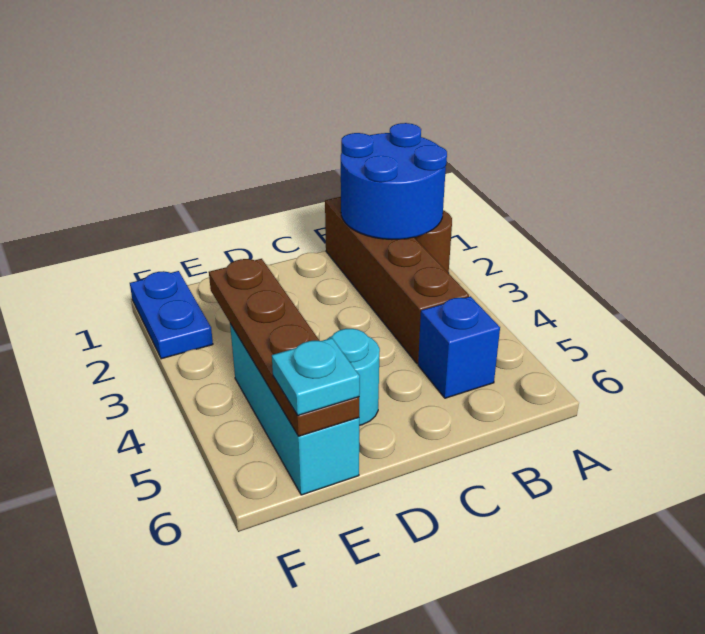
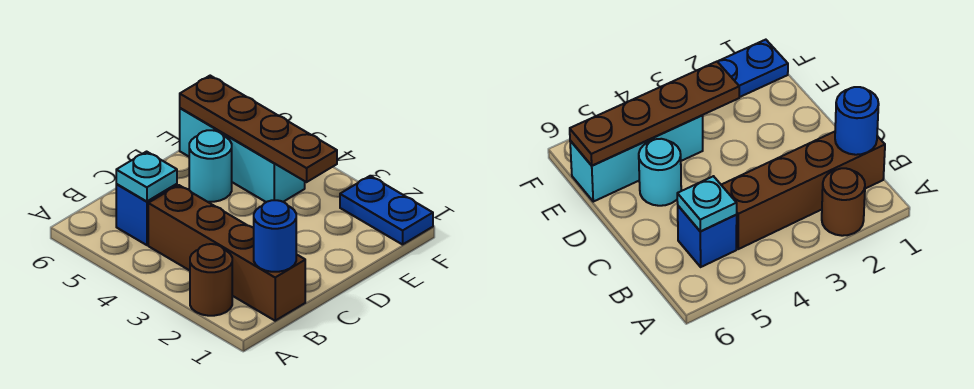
blue round brick A1:B2 level 2 -> blue round brick B1 level 2
cyan plate E6 level 3 -> cyan plate B5 level 2

